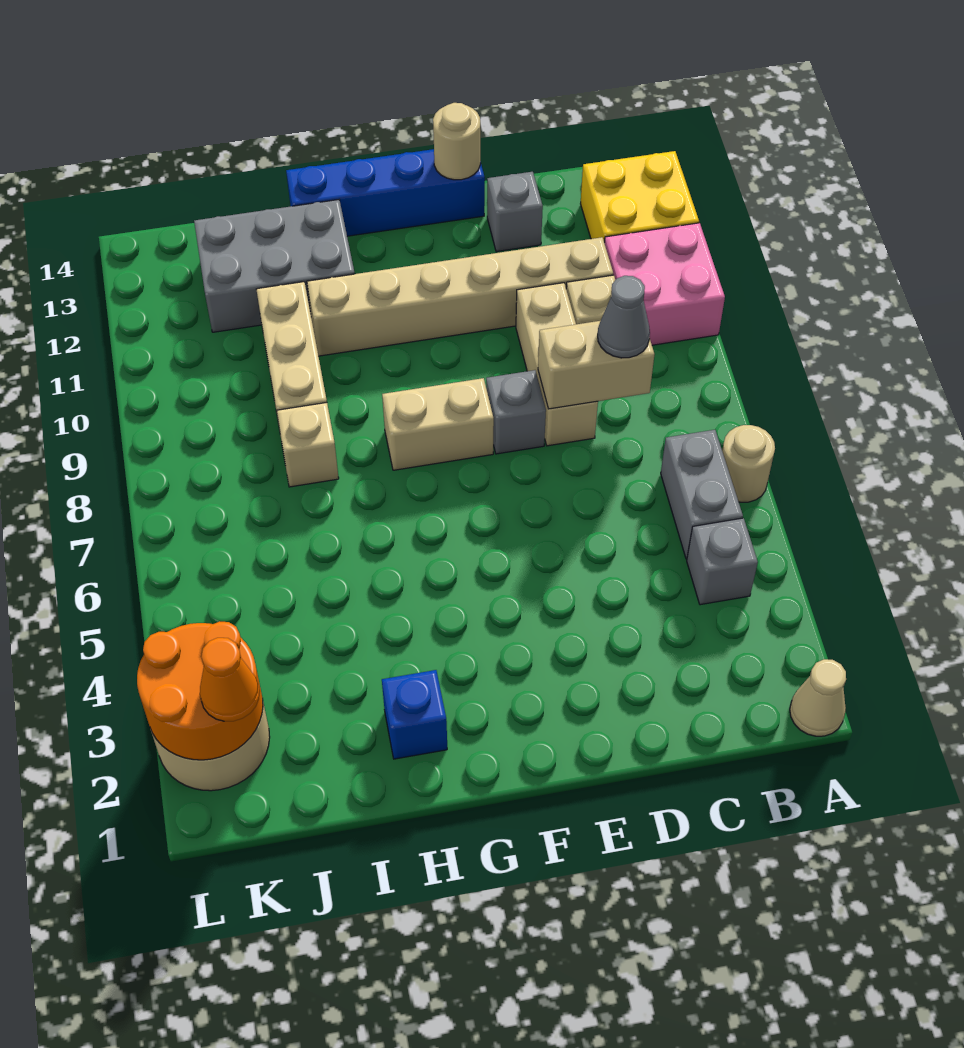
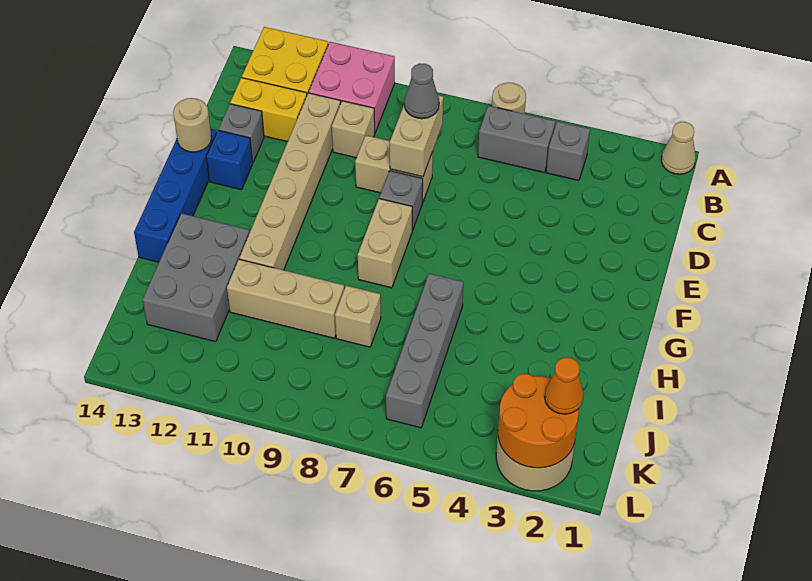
none -> yellow brick C12:C13 level 1
tan brick D8:D10 level 1 -> tan brick D8:D9 level 1
blue brick H2 level 1 -> blue brick E13 level 1
none -> grey brick H6:K6 level 1

